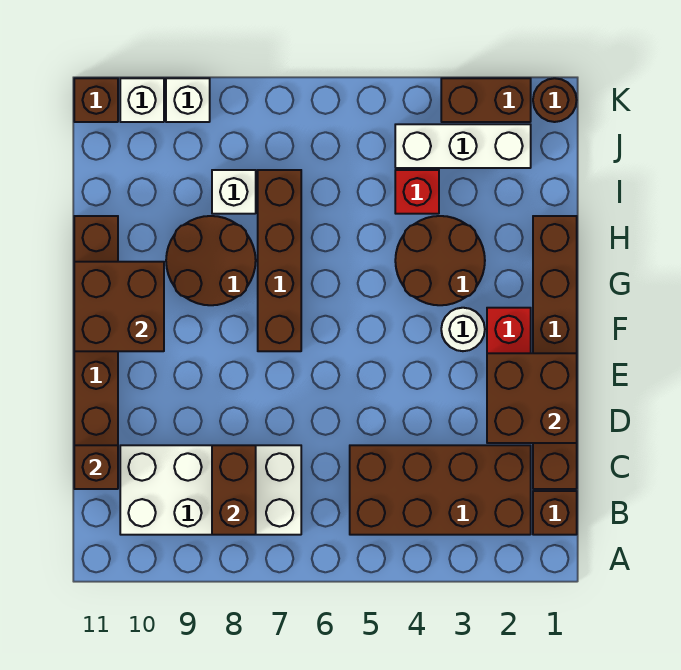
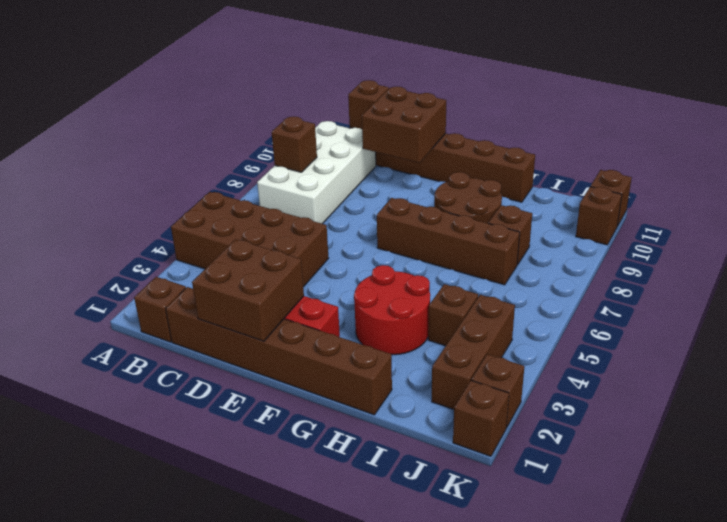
brown brick B2:C5 level 1 -> brown brick A4:D5 level 1
brown brick B8:C8 level 2 -> brown brick B8 level 2
white round brick F3 level 1 -> none
brown brick F10:G11 level 2 -> brown brick D10:E11 level 2
brown round brick G3:H4 level 1 -> red round brick G3:H4 level 1
red brick I4 level 1 -> brown brick I4 level 1
white brick I8 level 1 -> brown brick I8 level 1
white brick J2:J4 level 1 -> brown brick J2:J4 level 1
brown round brick K1 level 1 -> brown brick K1 level 1
brown brick K2:K3 level 1 -> brown brick K2 level 1
white brick K9 level 1 -> none
white brick K10 level 1 -> brown brick K10 level 1

